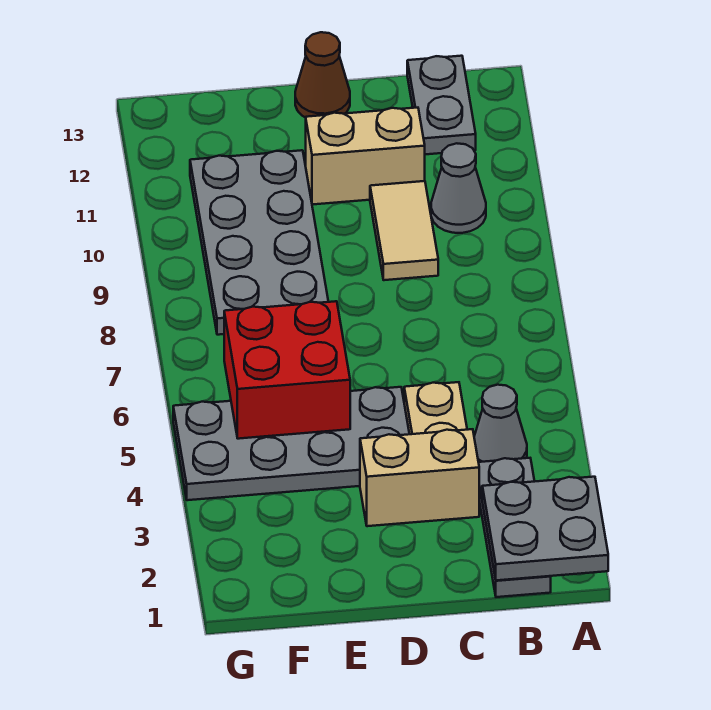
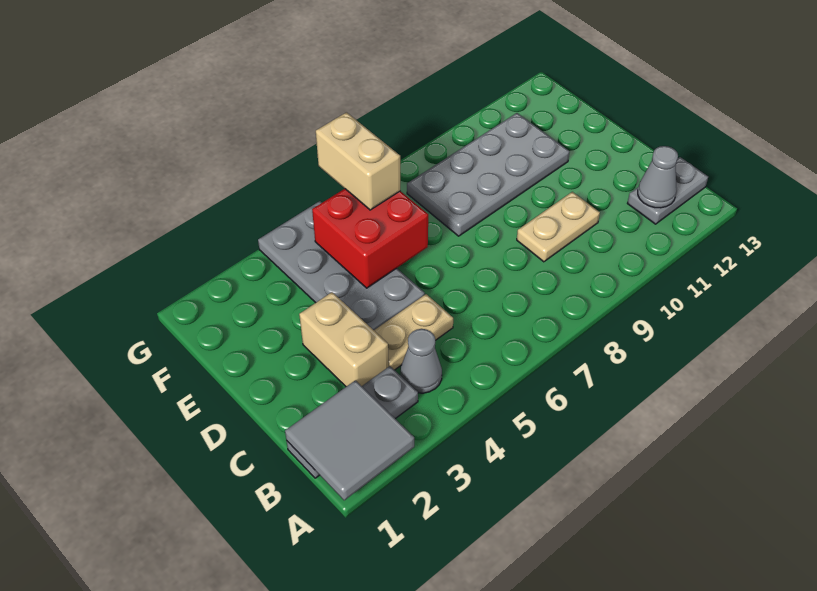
grey plate A1:B2 level 2 -> grey tile A1:B2 level 2
grey cone B10 level 1 -> grey cone B12 level 2
tan tile C9:C10 level 1 -> tan plate C9:C10 level 1
tan brick C11:D11 level 1 -> tan brick F6:G6 level 3
brown cone D13 level 1 -> none

